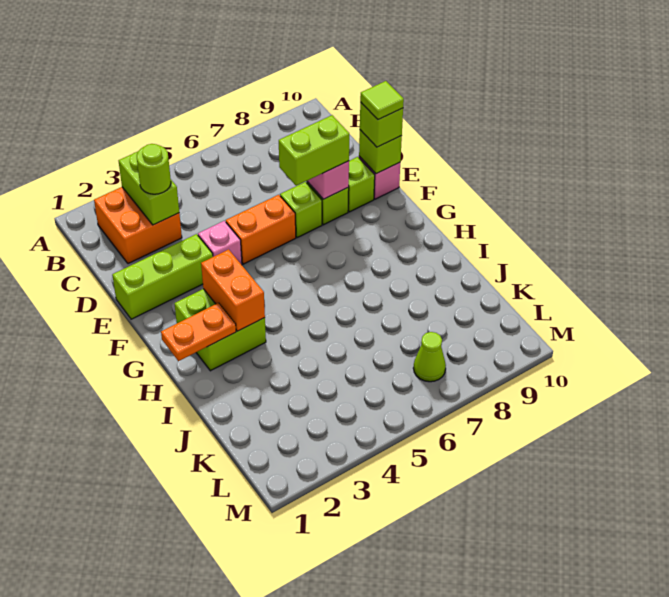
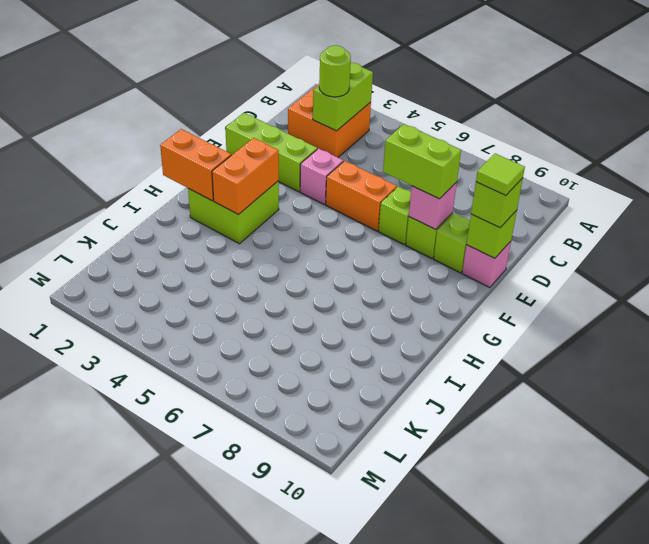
orange plate H1:H2 level 2 -> orange brick H1:H2 level 2
lime cone L7 level 1 -> none

